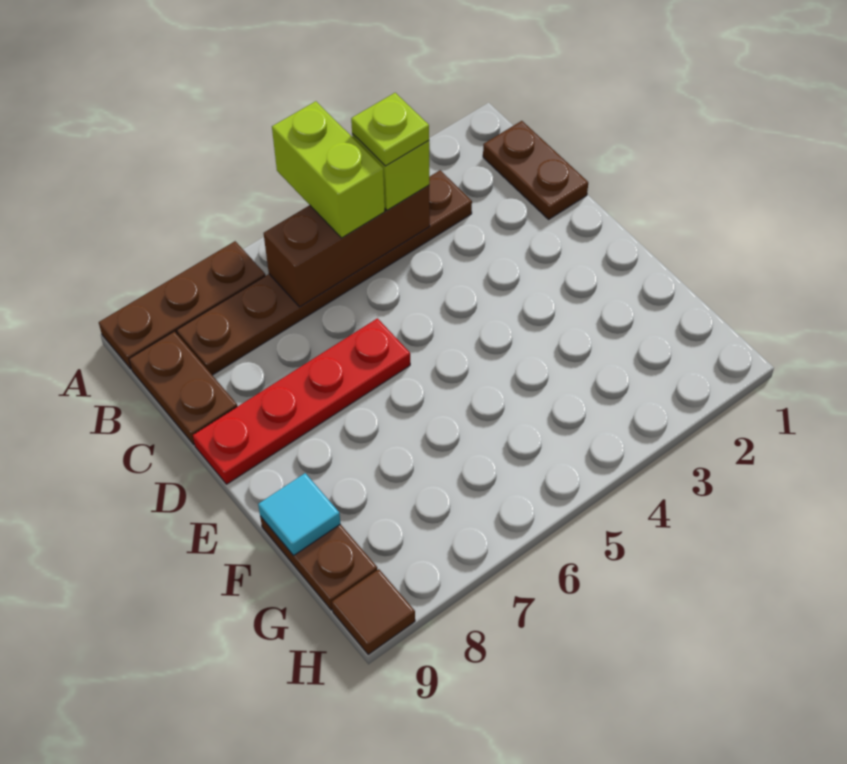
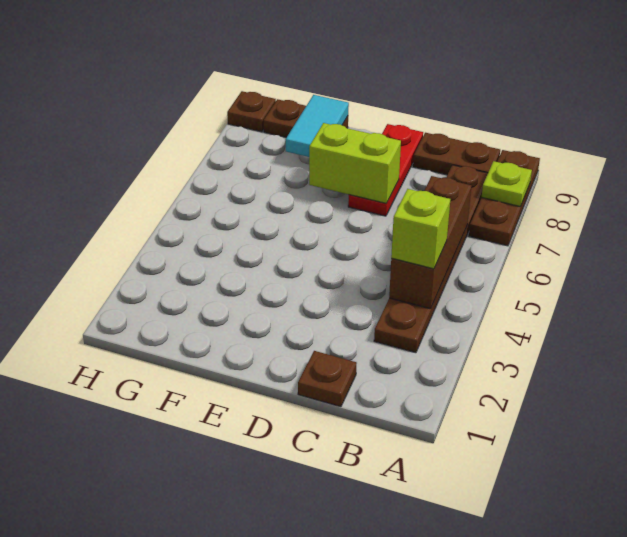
lime brick A5:B5 level 3 -> lime brick D7:E7 level 2
brown plate B1:C1 level 1 -> brown plate C1 level 1
lime plate B4 level 4 -> lime plate A8 level 2
red plate D6:D9 level 1 -> red plate D7:D9 level 1
cyan tile F9 level 2 -> cyan tile F8:F9 level 2
brown tile H9 level 1 -> brown plate H9 level 1

